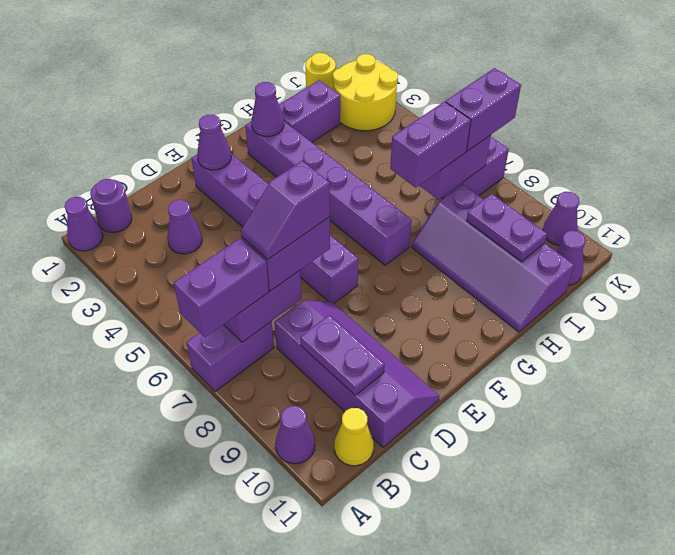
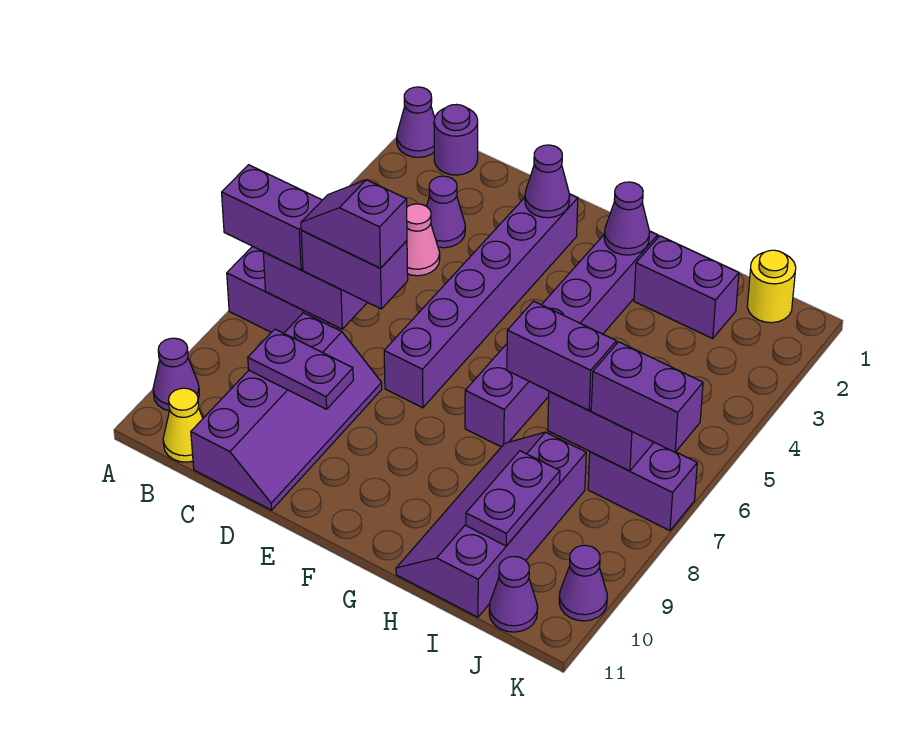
none -> pink cone C4 level 1
purple plate C9:C10 level 2 -> purple plate C9:D9 level 2
yellow round brick J2:K3 level 1 -> none

